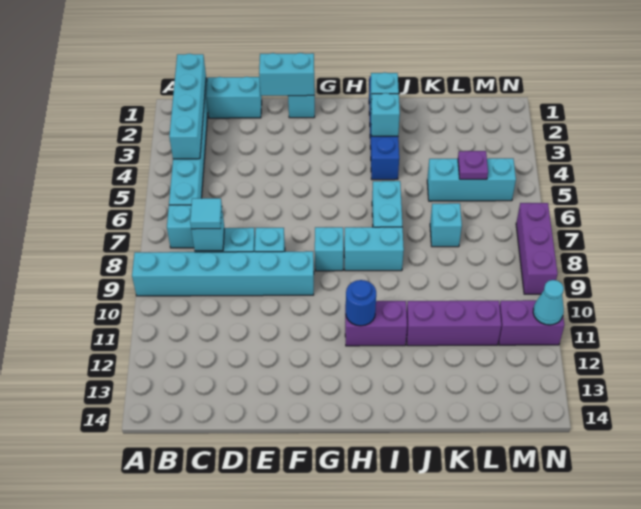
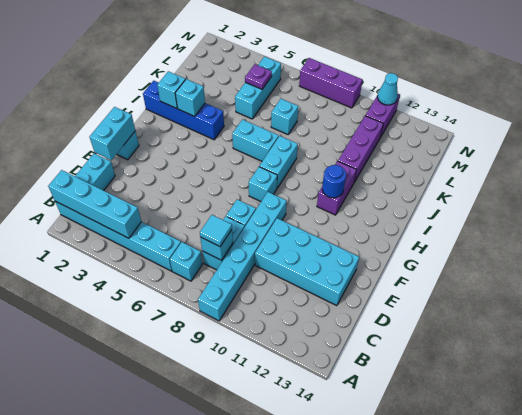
none -> cyan brick D10:E13 level 1

